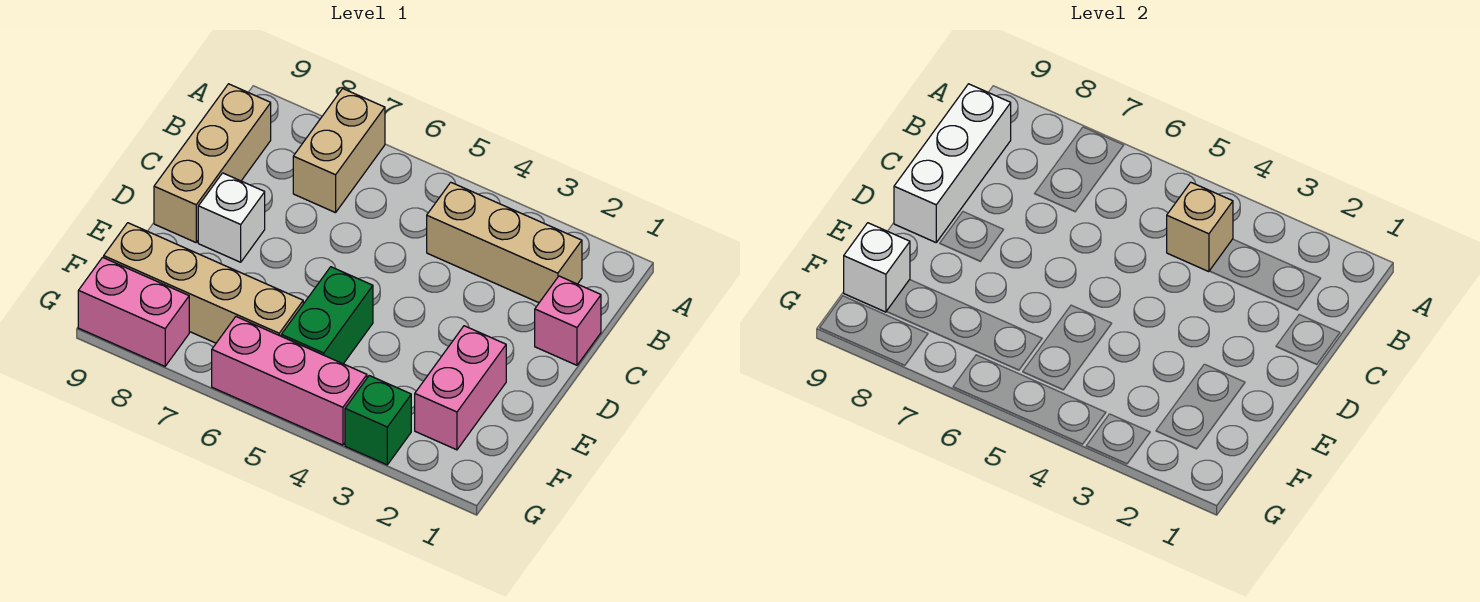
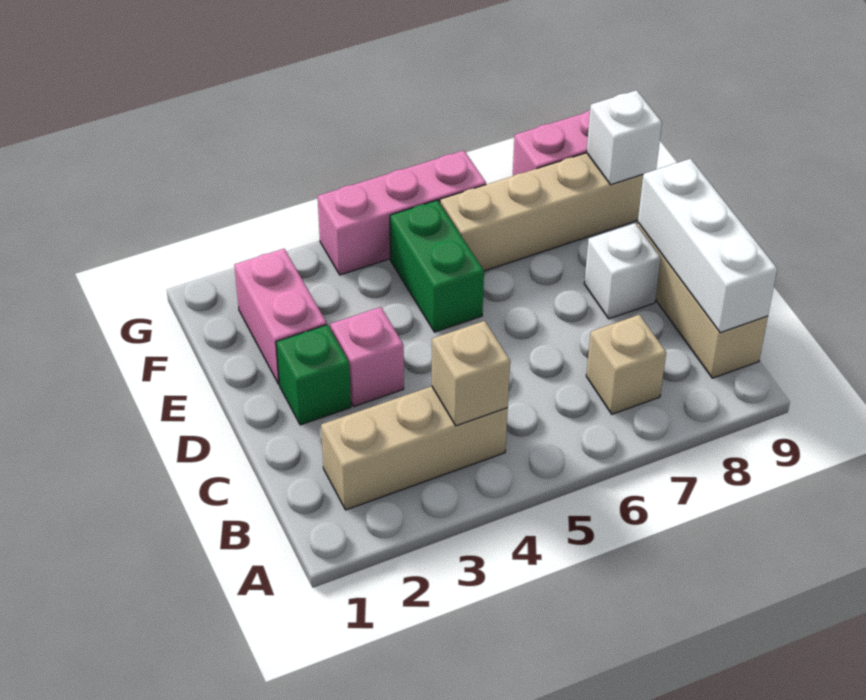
tan brick A7:B7 level 1 -> tan brick B7 level 1
pink brick C1 level 1 -> pink brick D3 level 1
green brick G3 level 1 -> green brick D2 level 1

